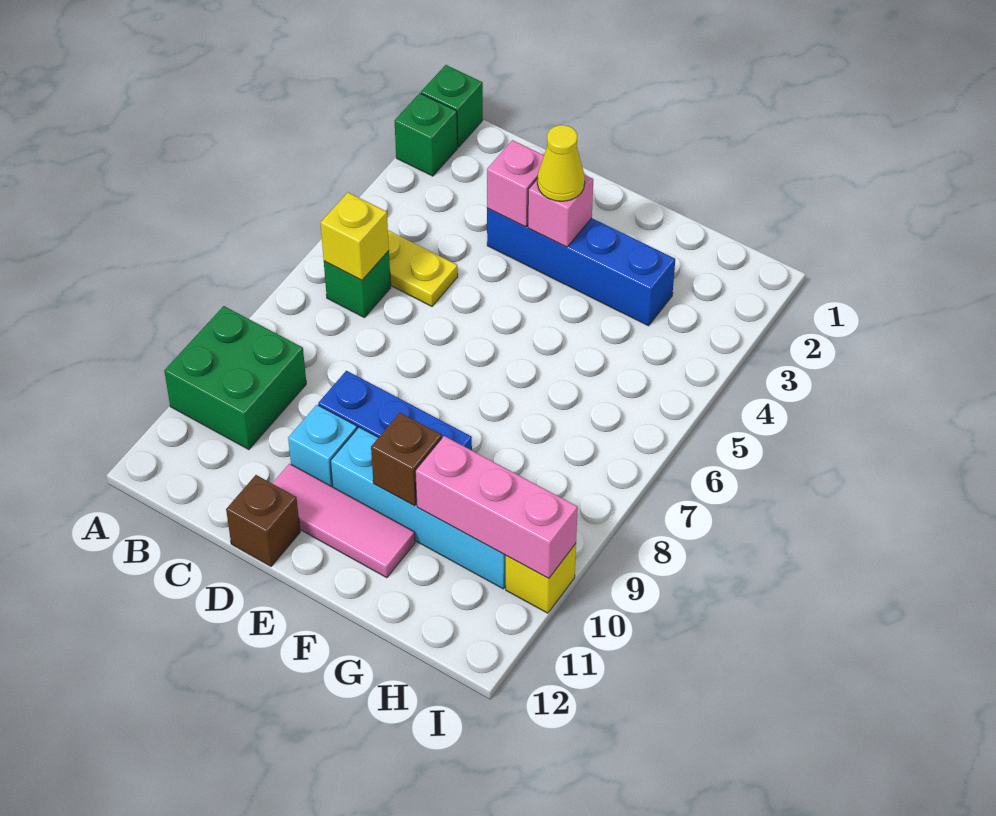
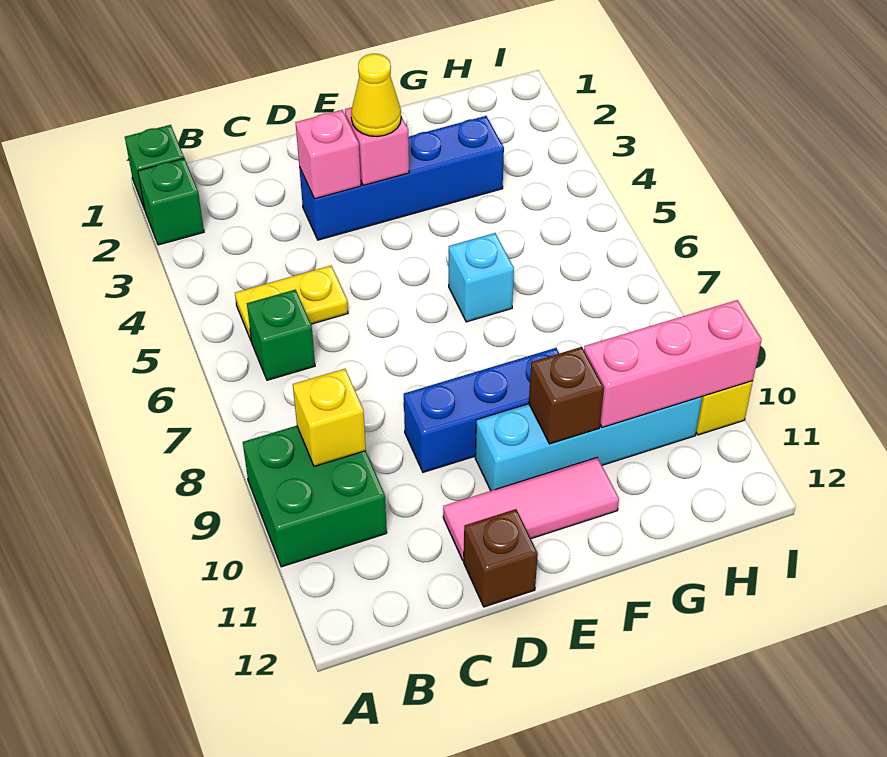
yellow brick B6 level 2 -> yellow brick B9 level 2
cyan brick D10 level 1 -> cyan brick F6 level 1

